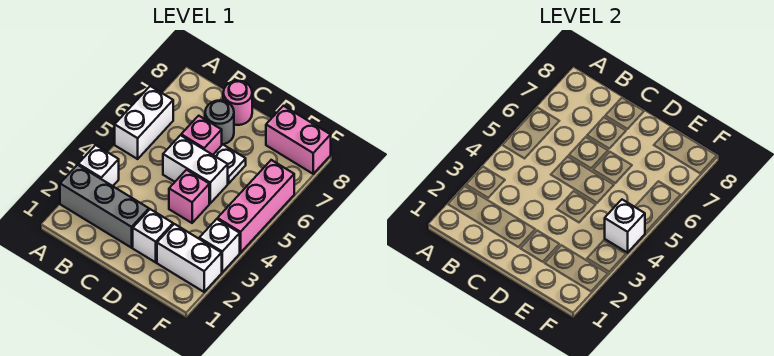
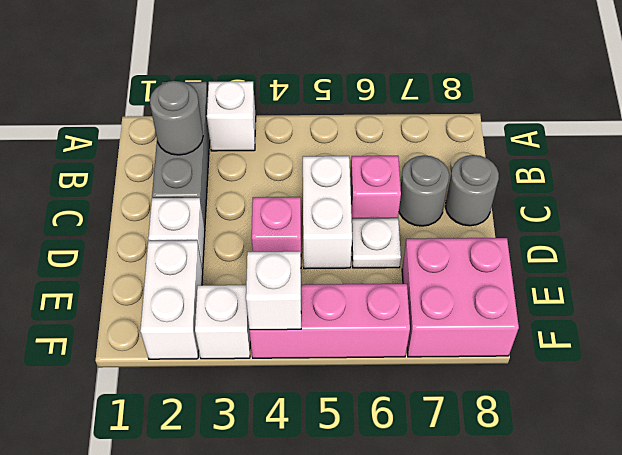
white brick A5:A6 level 1 -> none
none -> grey round brick B2 level 2
pink round brick C8 level 1 -> grey round brick C8 level 1
pink brick E8:F8 level 1 -> pink brick E7:F8 level 1

